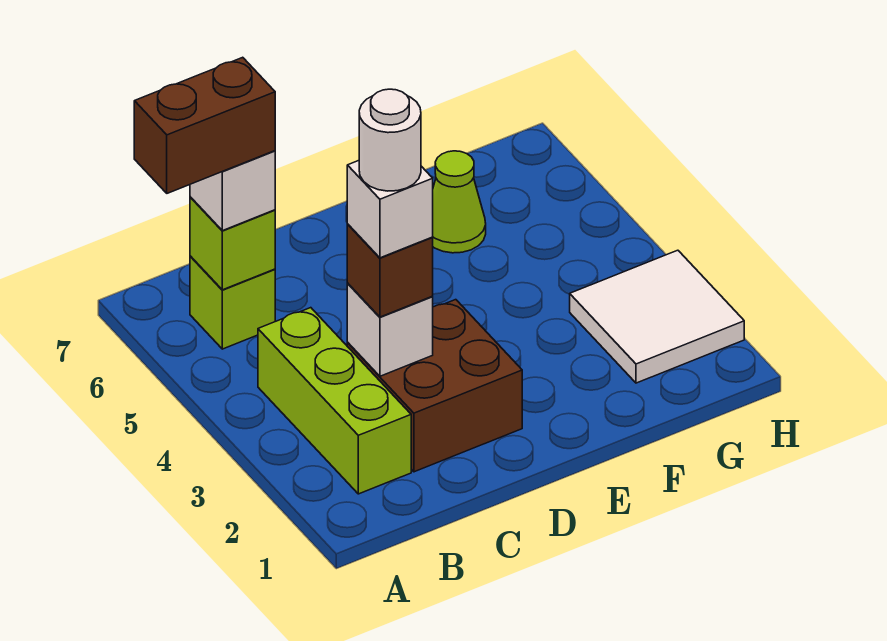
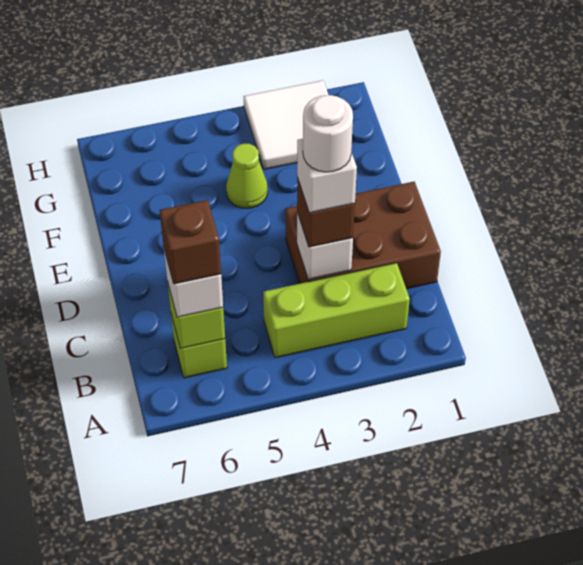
brown brick A6:B6 level 4 -> brown brick B6 level 4
brown brick C2:D3 level 1 -> brown brick C1:D3 level 1
lime cone F6 level 1 -> lime cone F4 level 1

